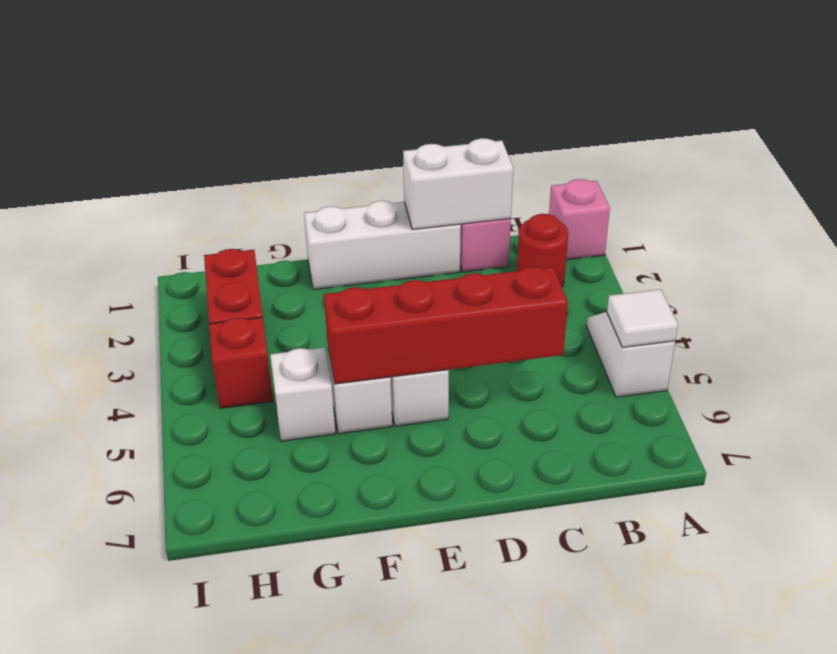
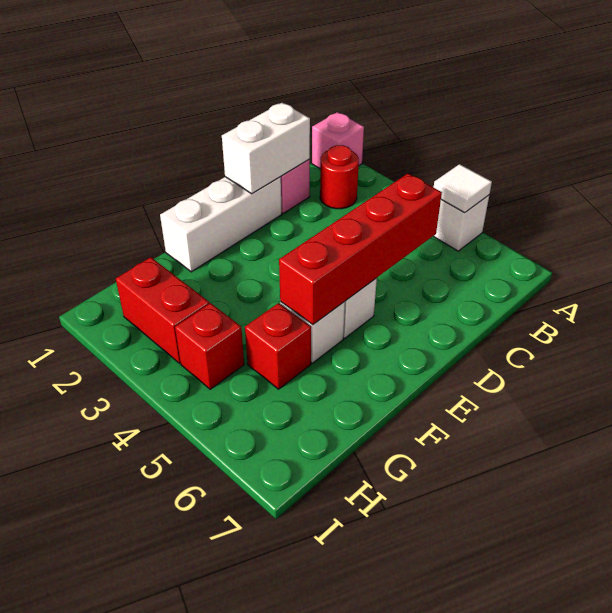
white brick G5 level 1 -> red brick G5 level 1

